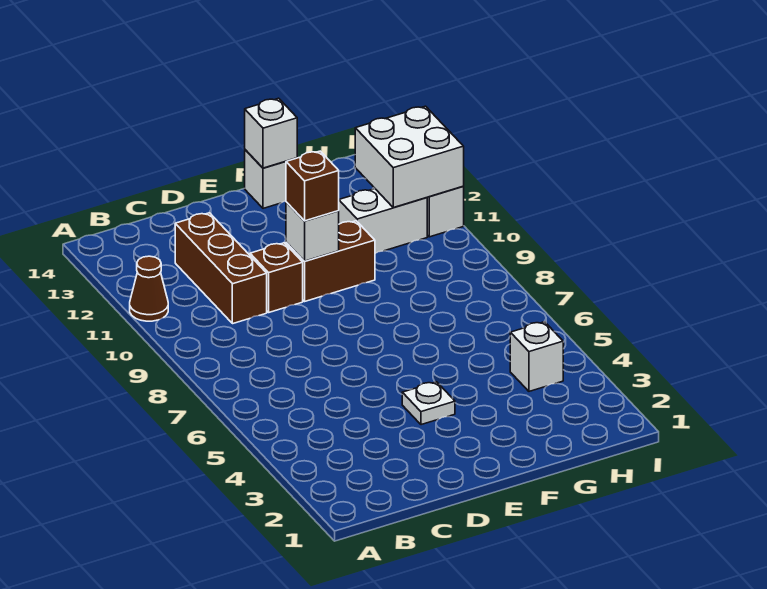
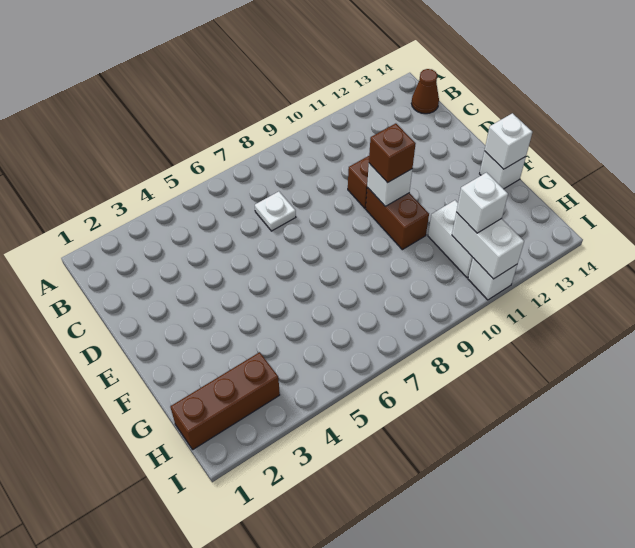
brown cone A11 level 1 -> brown cone B14 level 1
brown brick C10:C12 level 1 -> brown brick H1:H3 level 1
white plate E4 level 1 -> white plate C7 level 1
white brick H4 level 1 -> white brick H11 level 3
white brick H11:I12 level 2 -> white brick H11:I11 level 2

